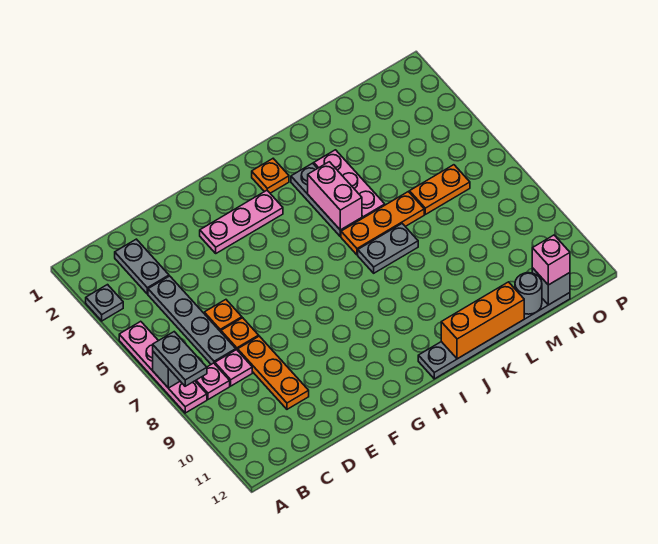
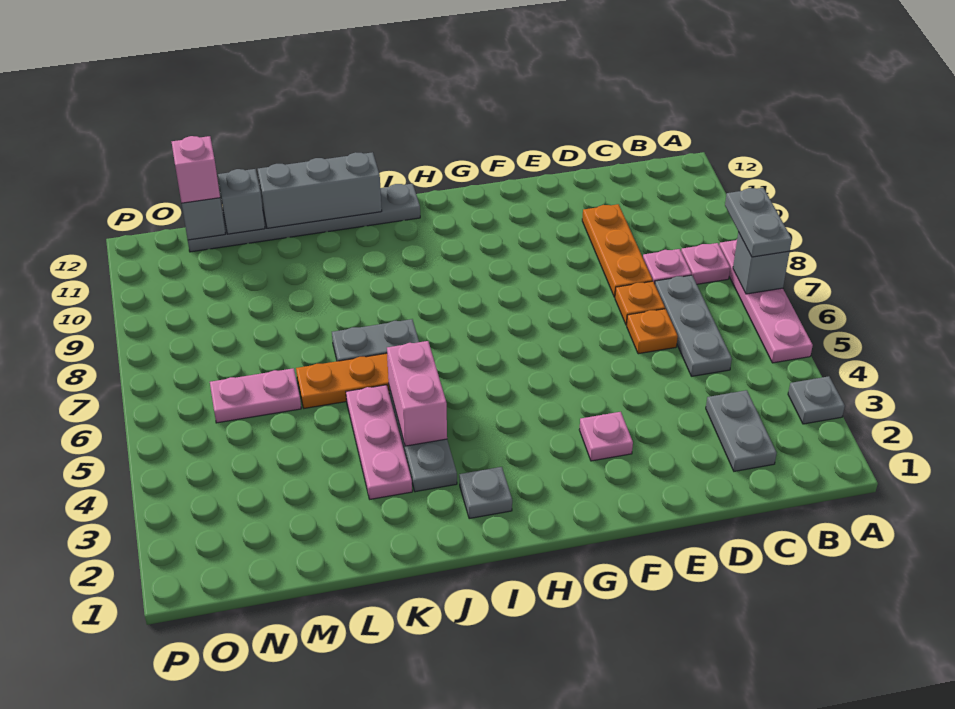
grey plate C4:C7 level 1 -> grey plate C5:C7 level 1
pink plate F3:H3 level 1 -> pink plate F3 level 1
orange plate I2 level 1 -> grey plate I2 level 1
orange brick J12:L12 level 2 -> grey brick J12:L12 level 2
orange plate M6:N6 level 1 -> pink plate M6:N6 level 1
grey round brick M12 level 2 -> grey brick M12 level 2

